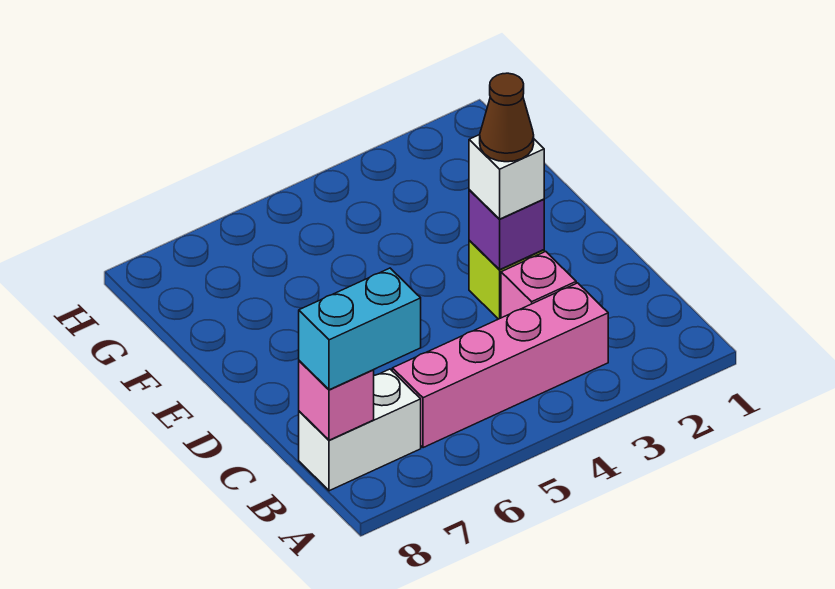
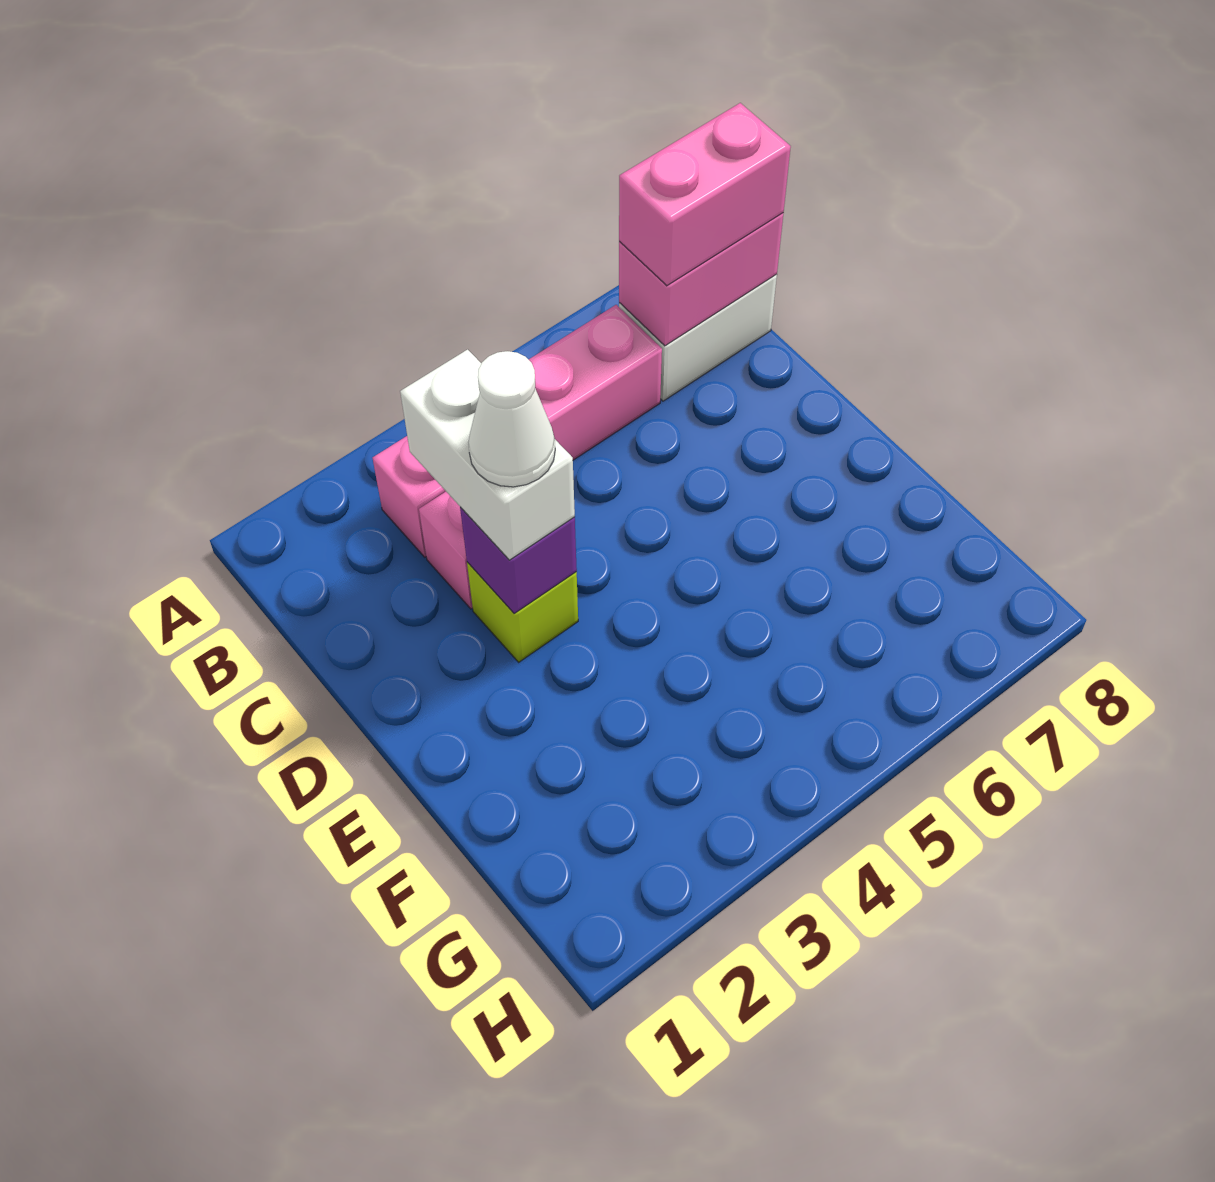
cyan brick B7:B8 level 3 -> pink brick B7:B8 level 3
pink brick B8 level 2 -> pink brick B7:B8 level 2
white brick D3 level 3 -> white brick C3:D3 level 3
brown cone D3 level 4 -> white cone D3 level 4

